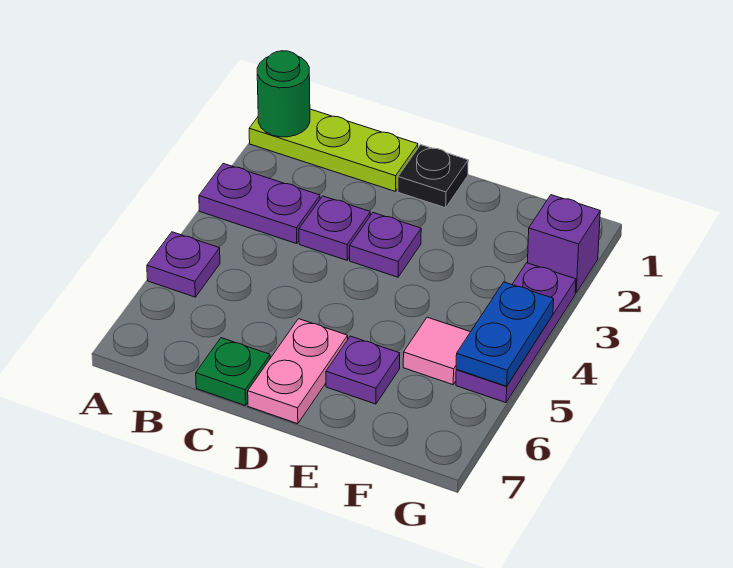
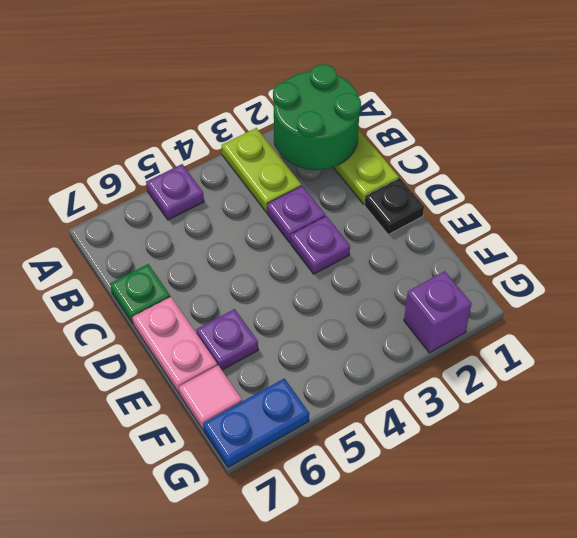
green round brick A1 level 2 -> green round brick A1:B2 level 2
purple plate A3:B3 level 1 -> lime plate A3:B3 level 1
pink plate D6:D7 level 1 -> pink plate D7:E7 level 1
pink tile F5 level 1 -> pink tile F7 level 1
purple plate G3:G5 level 1 -> none
blue plate G4:G5 level 2 -> blue plate G6:G7 level 1

